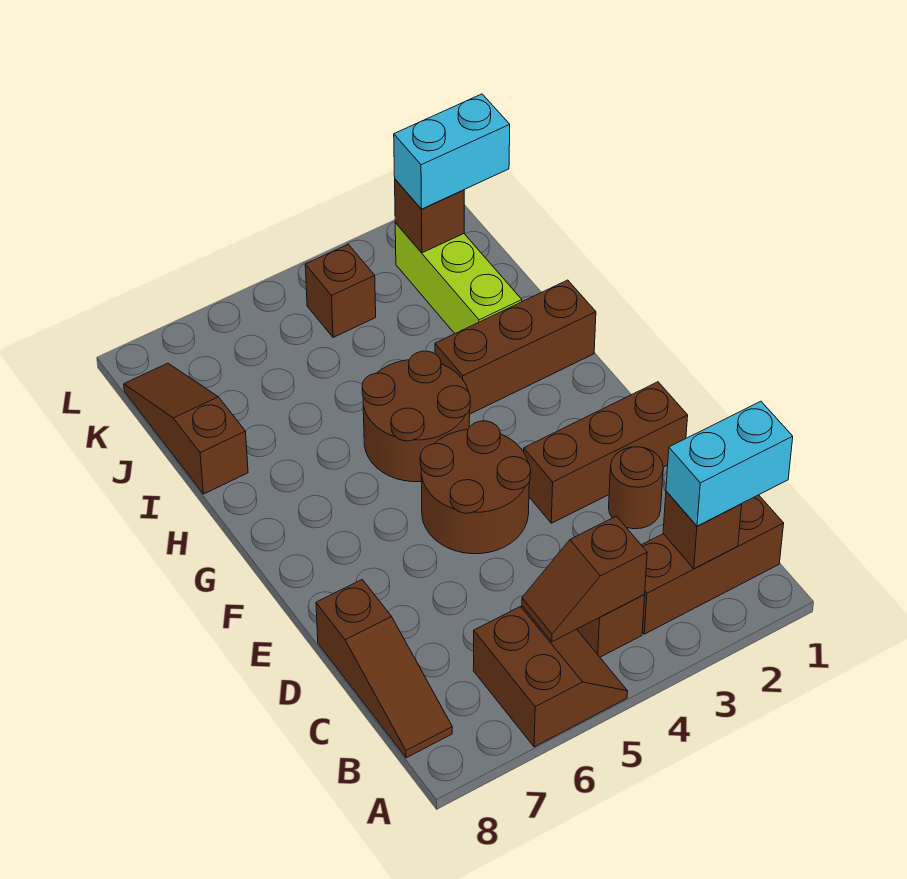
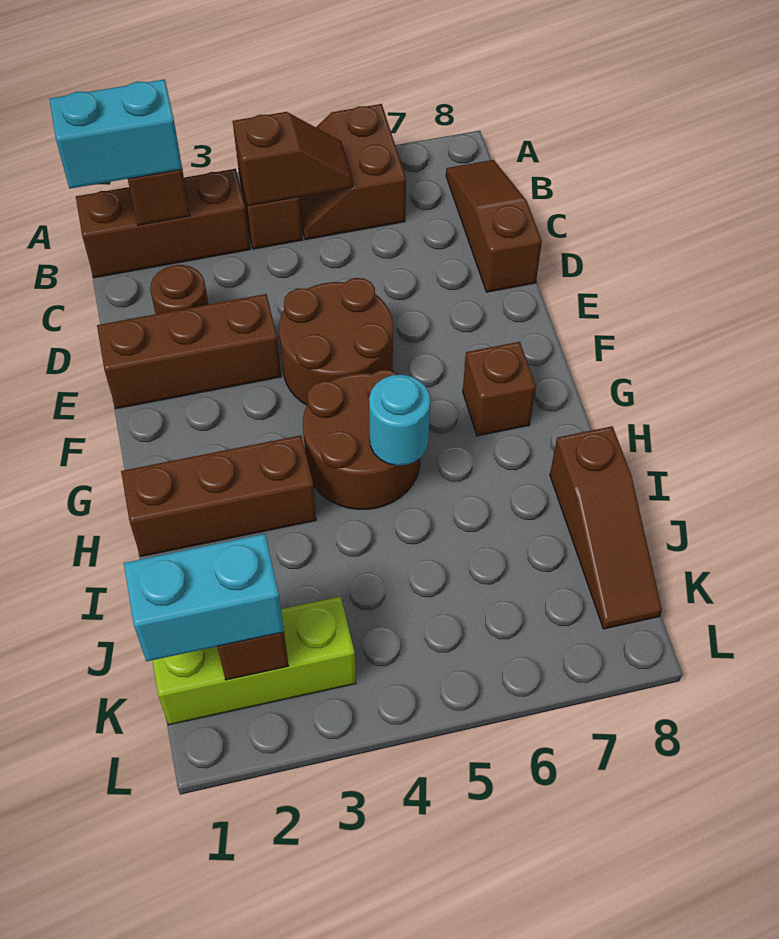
none -> cyan round brick H5 level 2
lime brick I2:K2 level 1 -> lime brick K1:K3 level 1
brown brick K4 level 1 -> brown brick G7 level 1

